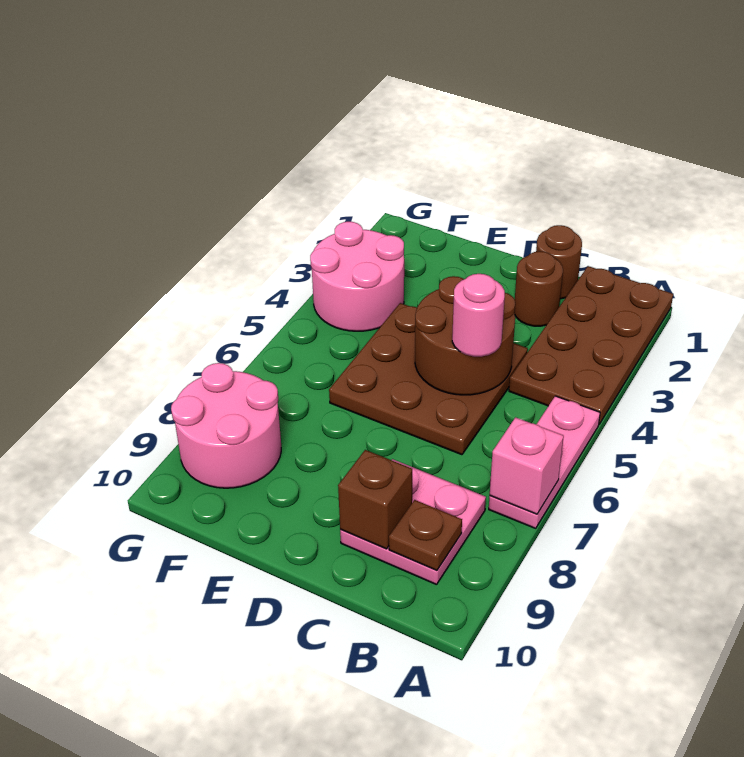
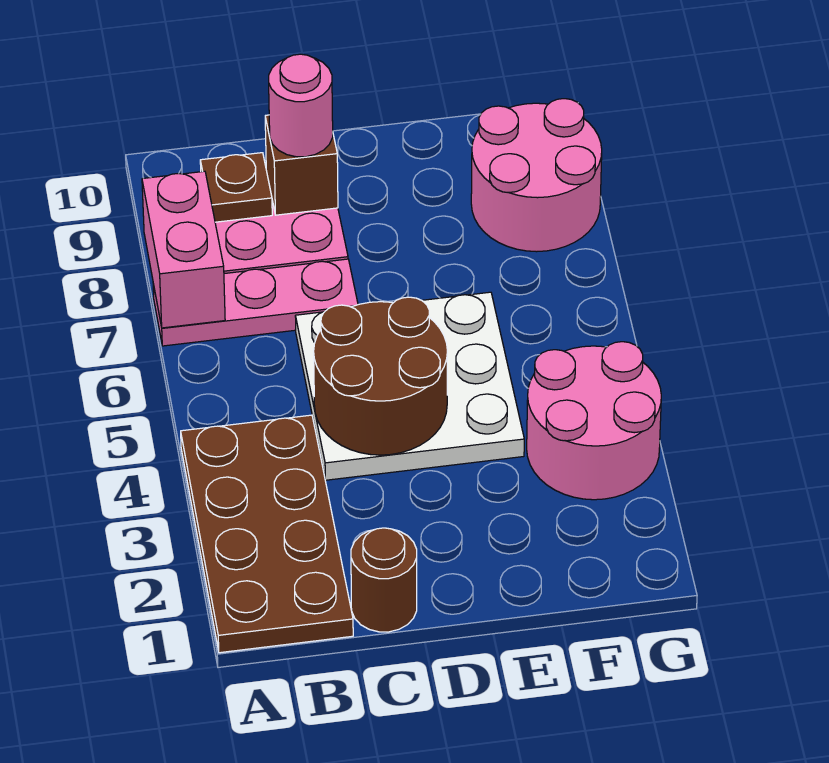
pink plate A5:A7 level 1 -> pink plate A7:C7 level 1
pink brick A7 level 2 -> pink brick A7:A8 level 2
brown round brick C2 level 1 -> none
brown plate C4:E6 level 1 -> white plate C4:E6 level 1
pink round brick C5 level 3 -> pink round brick C9 level 3

